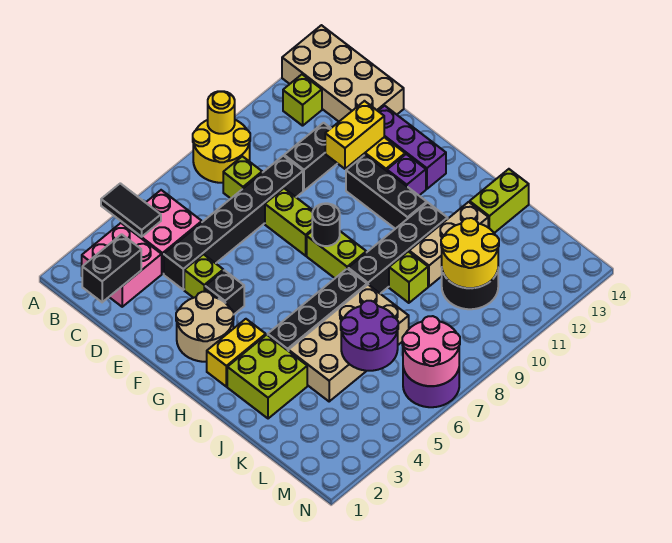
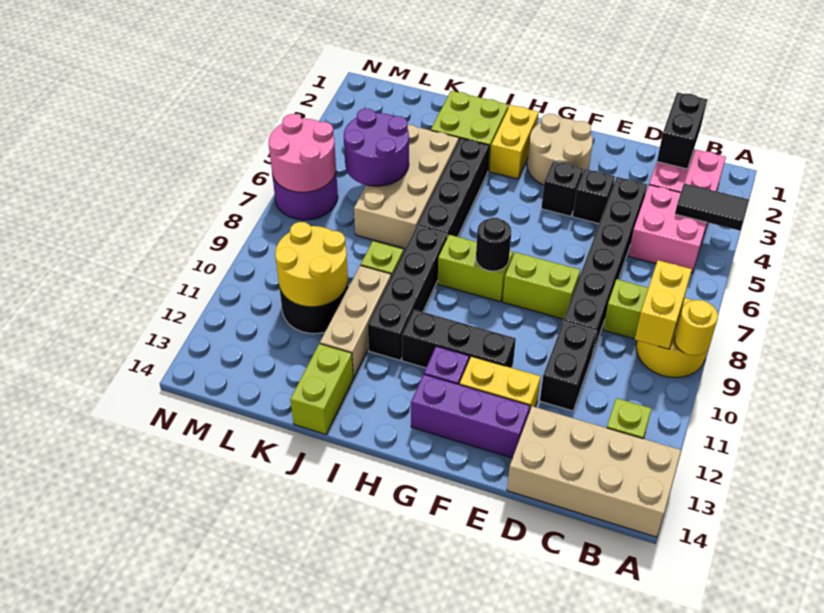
lime brick E4 level 1 -> black brick E4 level 1
yellow brick E11:E12 level 2 -> yellow brick B8:B9 level 2

